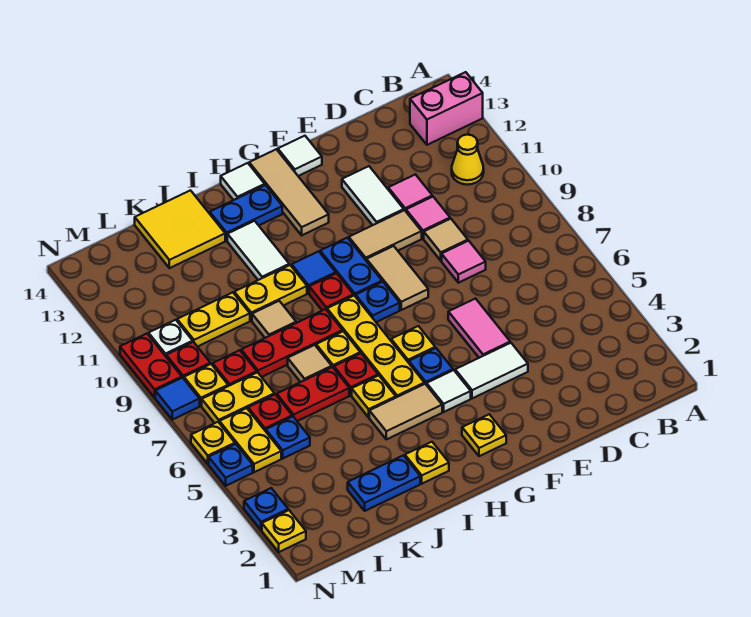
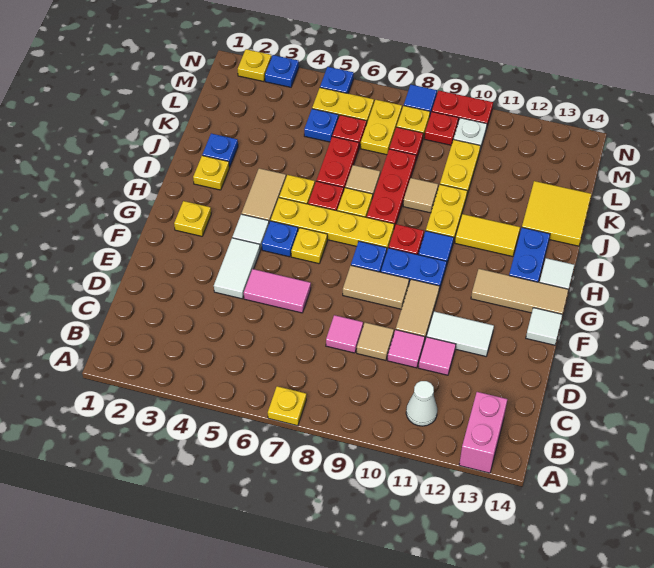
yellow cone B11 level 1 -> white cone B11 level 1
white tile I11:I12 level 1 -> yellow tile I11:I12 level 1
blue plate J2:K2 level 1 -> blue plate J2 level 1
yellow plate N6 level 1 -> yellow plate A7 level 1

